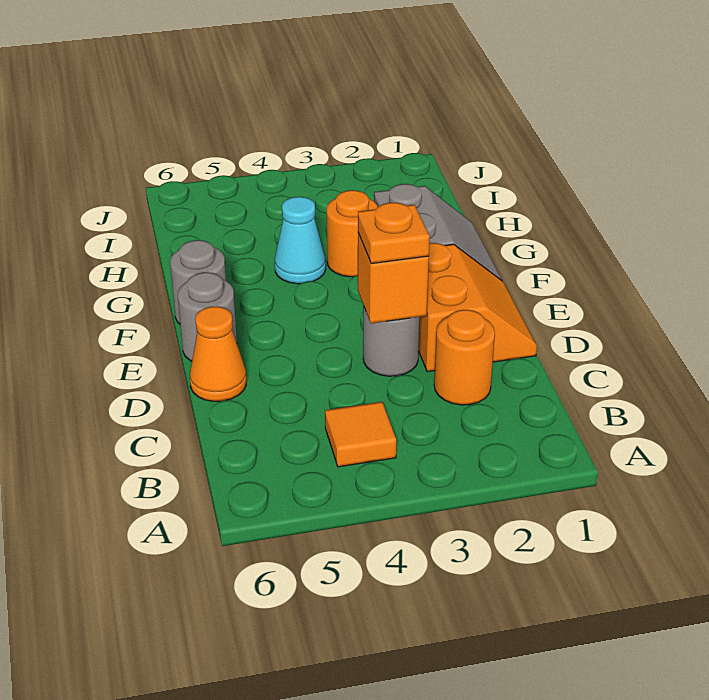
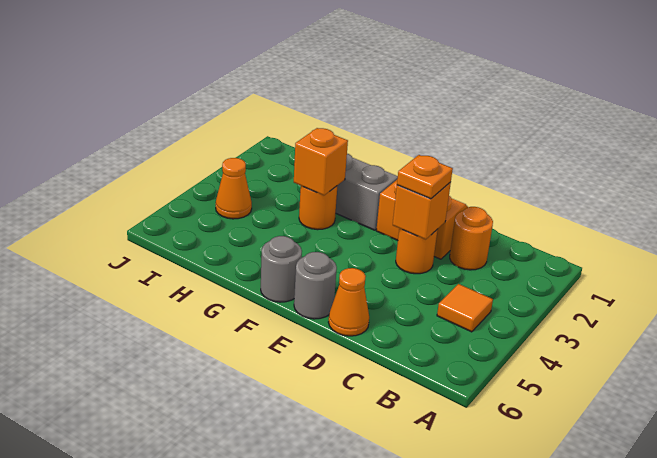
grey round brick D3 level 1 -> orange round brick D3 level 1
none -> orange brick G3 level 2
cyan cone G4 level 1 -> none
none -> orange cone I4 level 1

